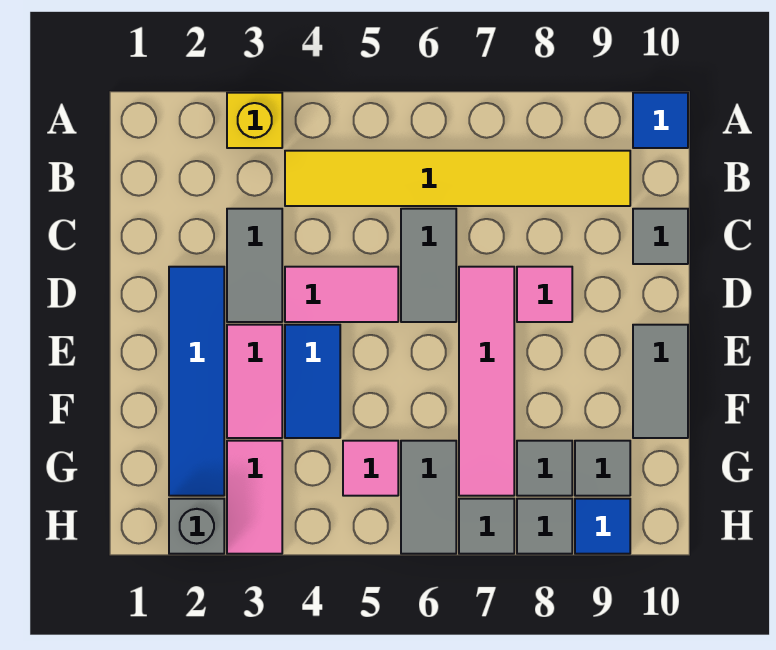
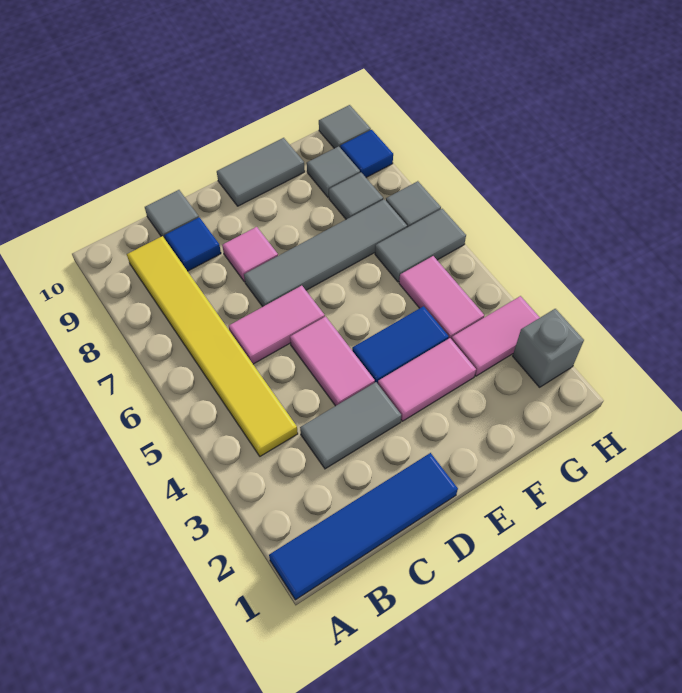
yellow brick A3 level 1 -> none
blue tile A10 level 1 -> blue tile C9 level 1
grey tile C6:D6 level 1 -> pink tile C6:D6 level 1
blue tile D2:G2 level 1 -> blue tile A1:D1 level 1
pink tile D7:G7 level 1 -> grey tile D7:G7 level 1
pink tile G5 level 1 -> pink tile G4:G5 level 1
grey tile H8 level 1 -> grey tile H10 level 1

